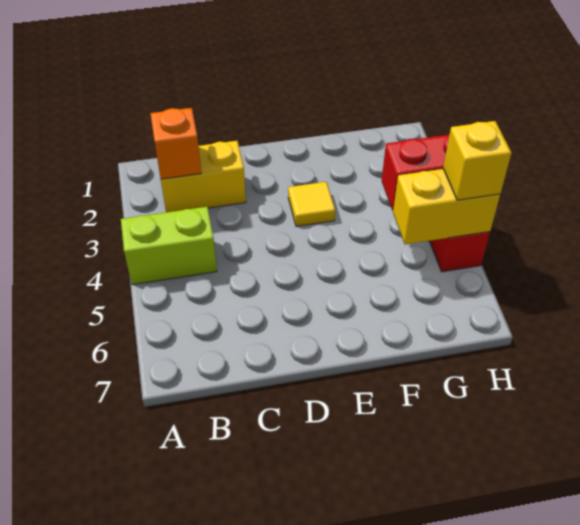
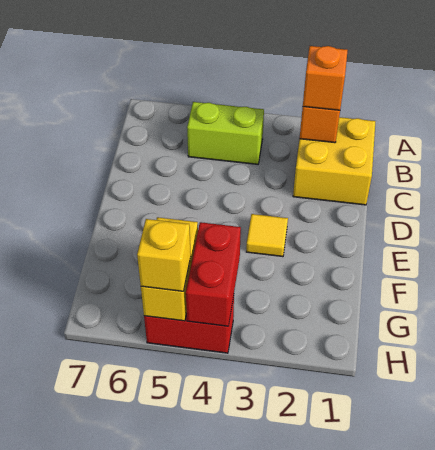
lime brick A4:B4 level 1 -> lime brick B4:B5 level 1
yellow brick B2:C2 level 1 -> yellow brick B1:C2 level 1
none -> orange brick B2 level 3

